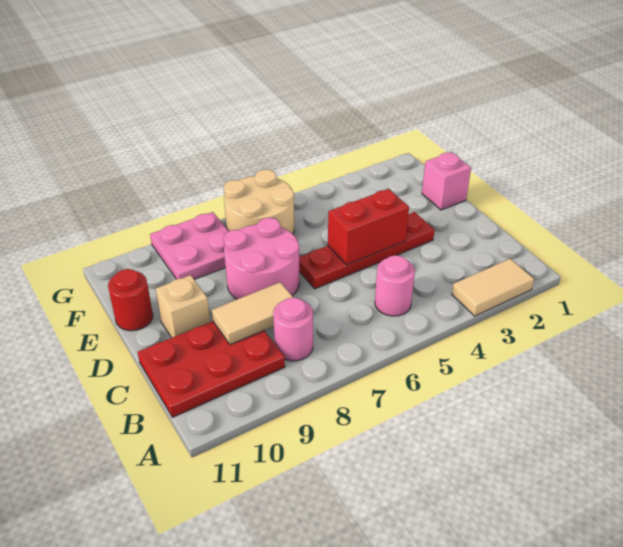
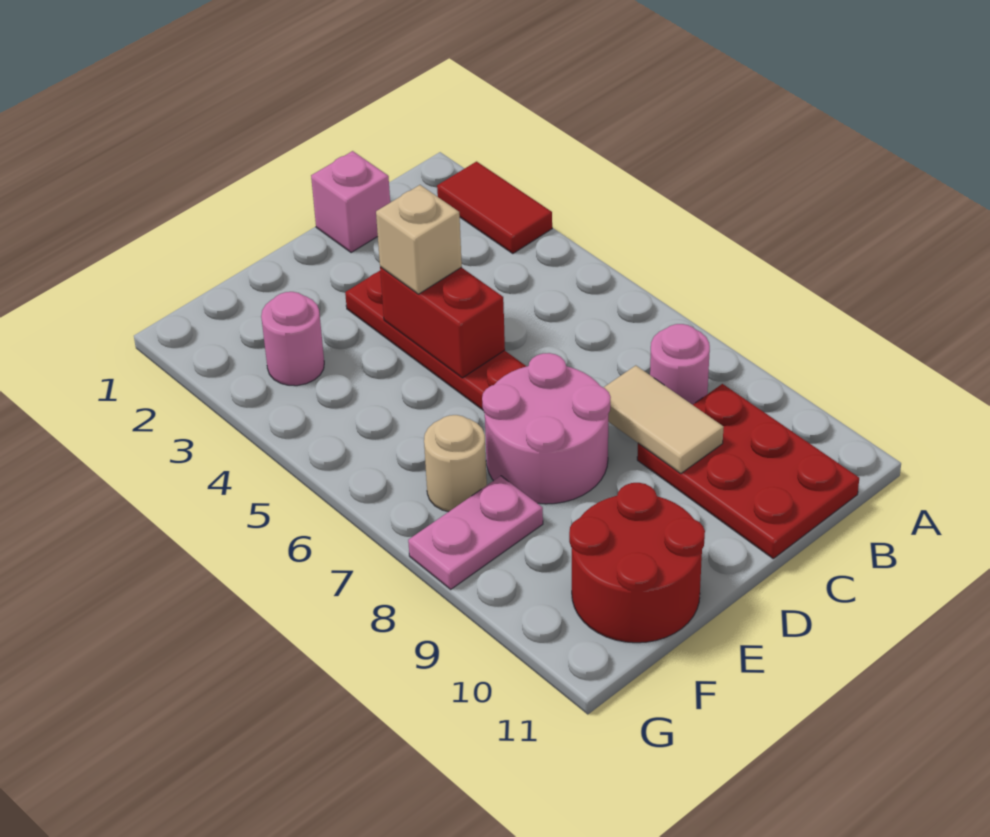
tan tile A2:A3 level 1 -> red tile A2:A3 level 1
pink round brick B5 level 1 -> pink round brick F3 level 1
tan brick D10 level 1 -> tan brick D4 level 3
pink brick E1 level 1 -> pink brick C1 level 1
red round brick E11 level 1 -> red round brick E10:F11 level 1
tan round brick F6:G7 level 1 -> tan round brick F7 level 1
pink plate F8:G9 level 1 -> pink plate F8:G8 level 1

